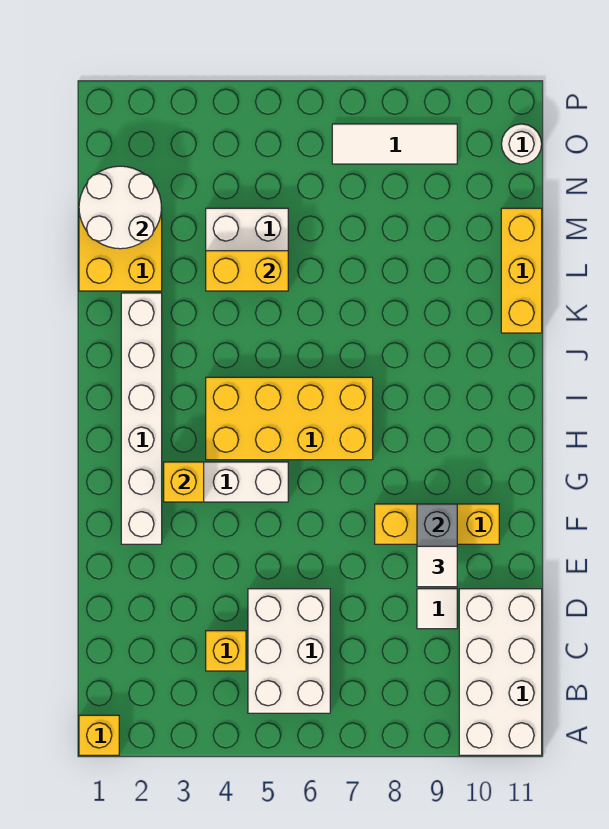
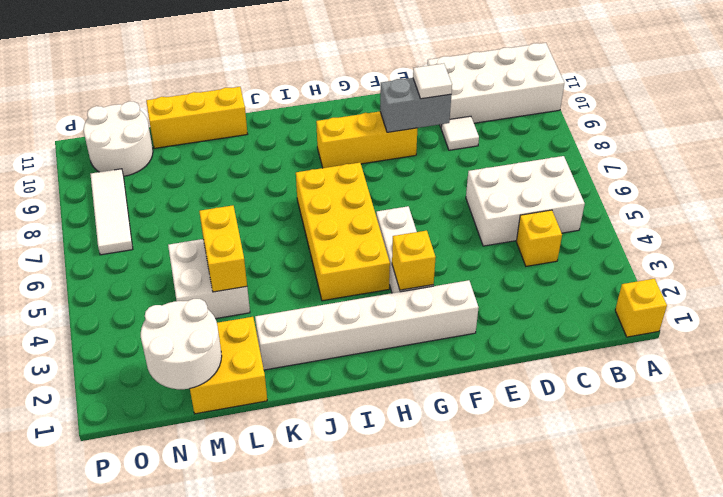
yellow brick F8:F10 level 1 -> yellow brick F9:H9 level 1
white round brick O11 level 1 -> white round brick N10:O11 level 1

